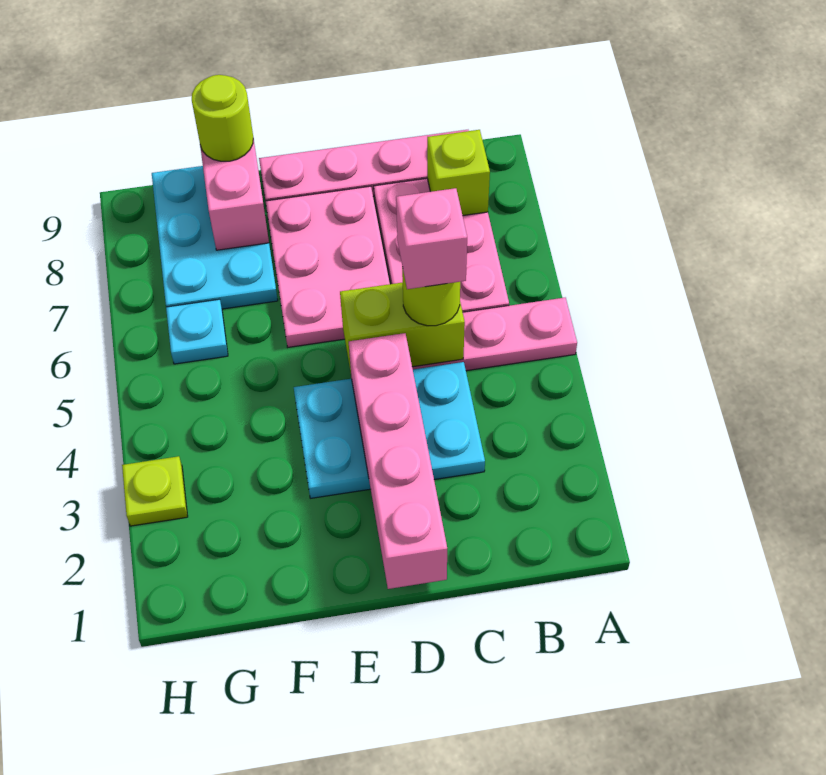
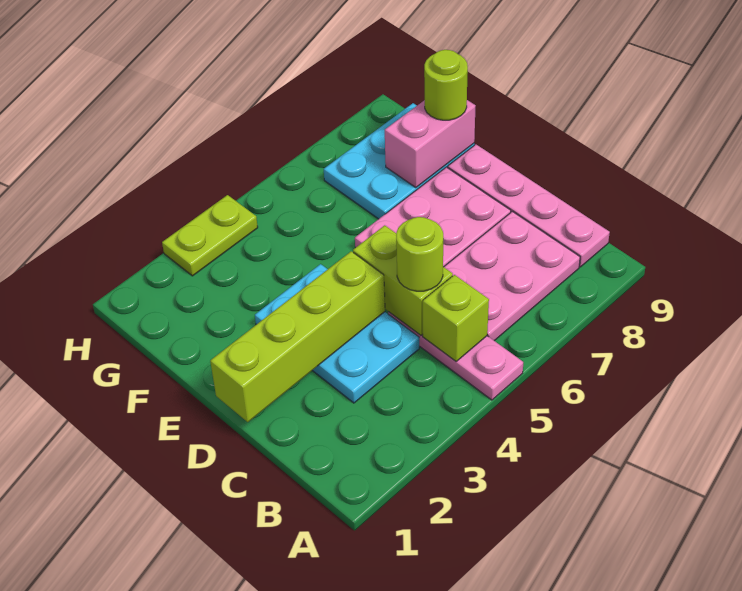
lime brick B8 level 2 -> lime brick B5 level 2
pink brick C5 level 4 -> none
pink brick D1:D4 level 2 -> lime brick D1:D4 level 2
cyan plate G6 level 1 -> none
lime plate H3 level 1 -> lime plate H3:H4 level 1

